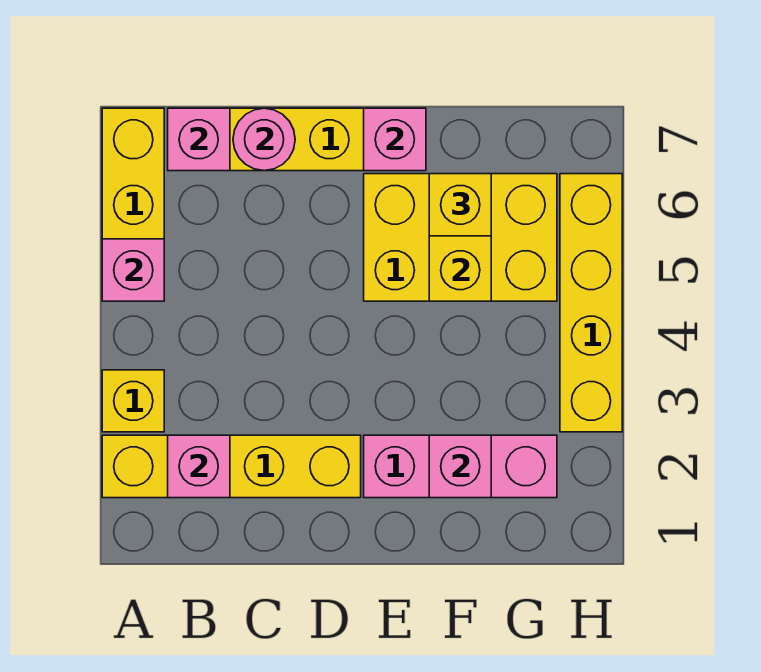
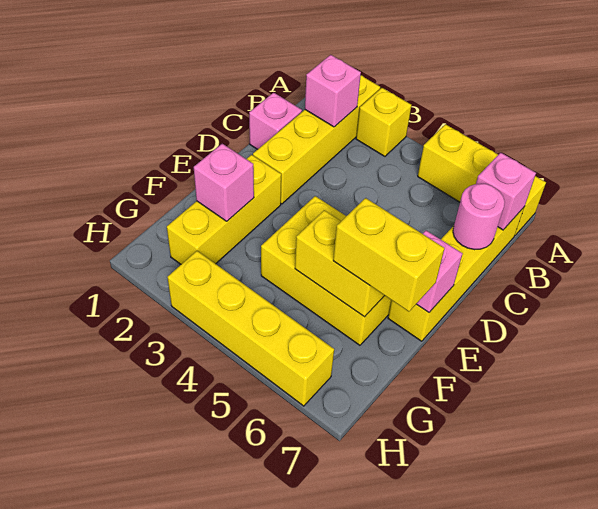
pink brick A5 level 2 -> pink brick C1 level 1
pink brick E2:G2 level 1 -> yellow brick E2:G2 level 1
yellow brick E5:G6 level 1 -> yellow brick E4:F6 level 1
yellow brick F6 level 3 -> yellow brick F6:F7 level 3

